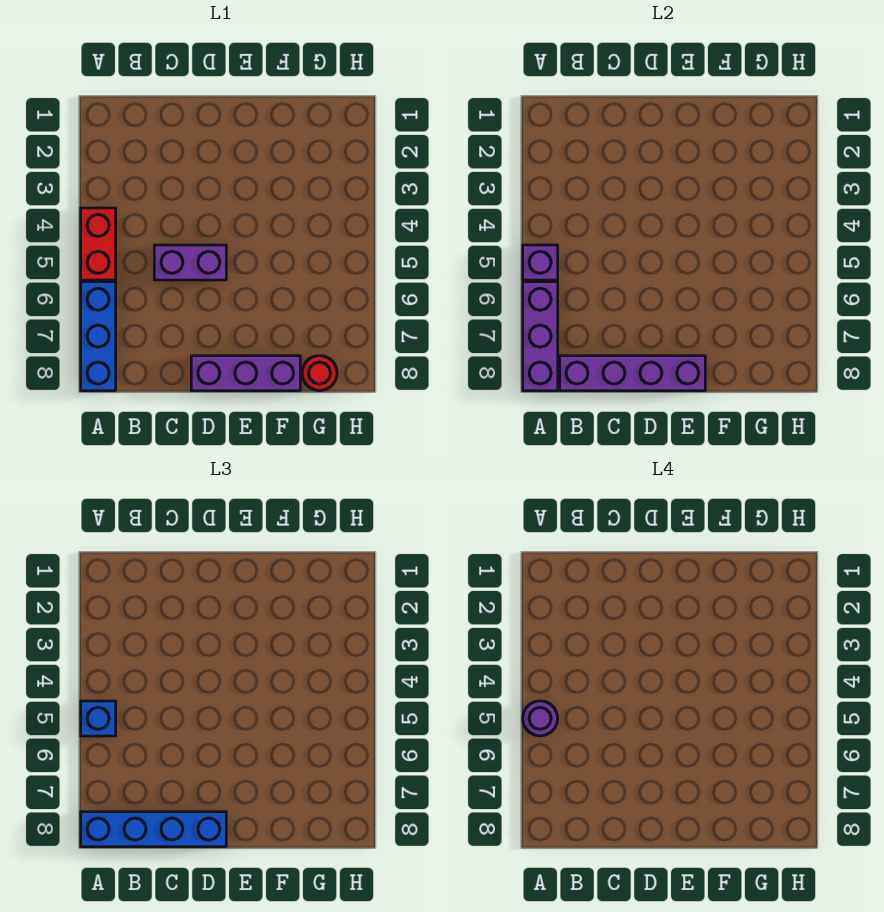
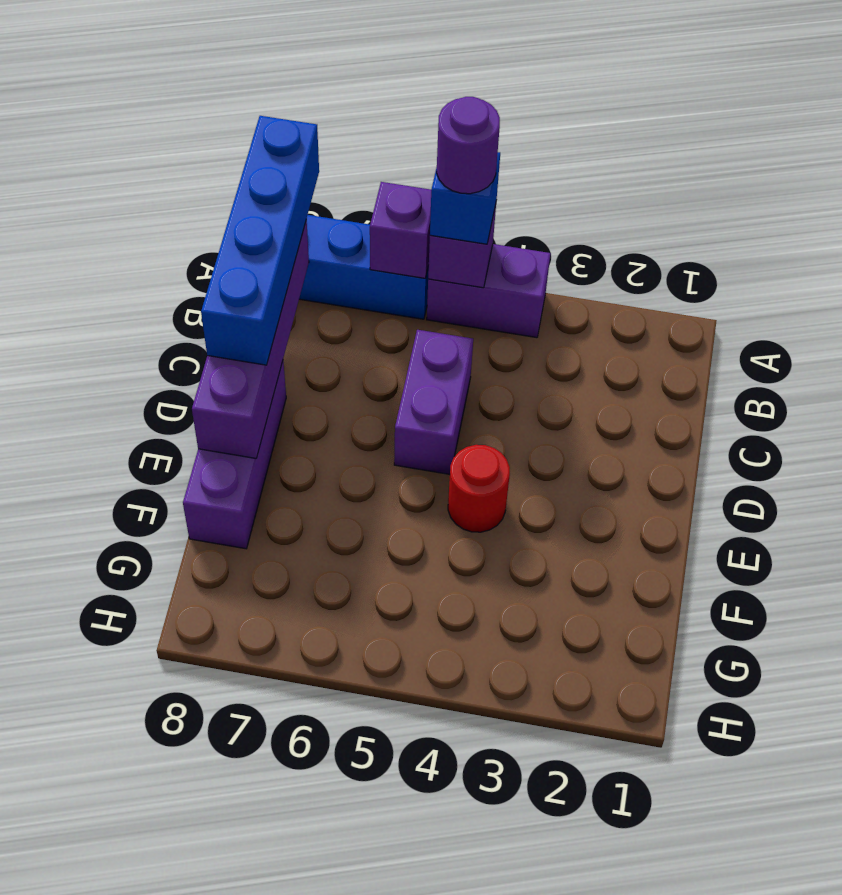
red brick A4:A5 level 1 -> purple brick A4:A5 level 1
purple brick A6:A8 level 2 -> purple brick A6 level 2
red round brick G8 level 1 -> red round brick E4 level 1

